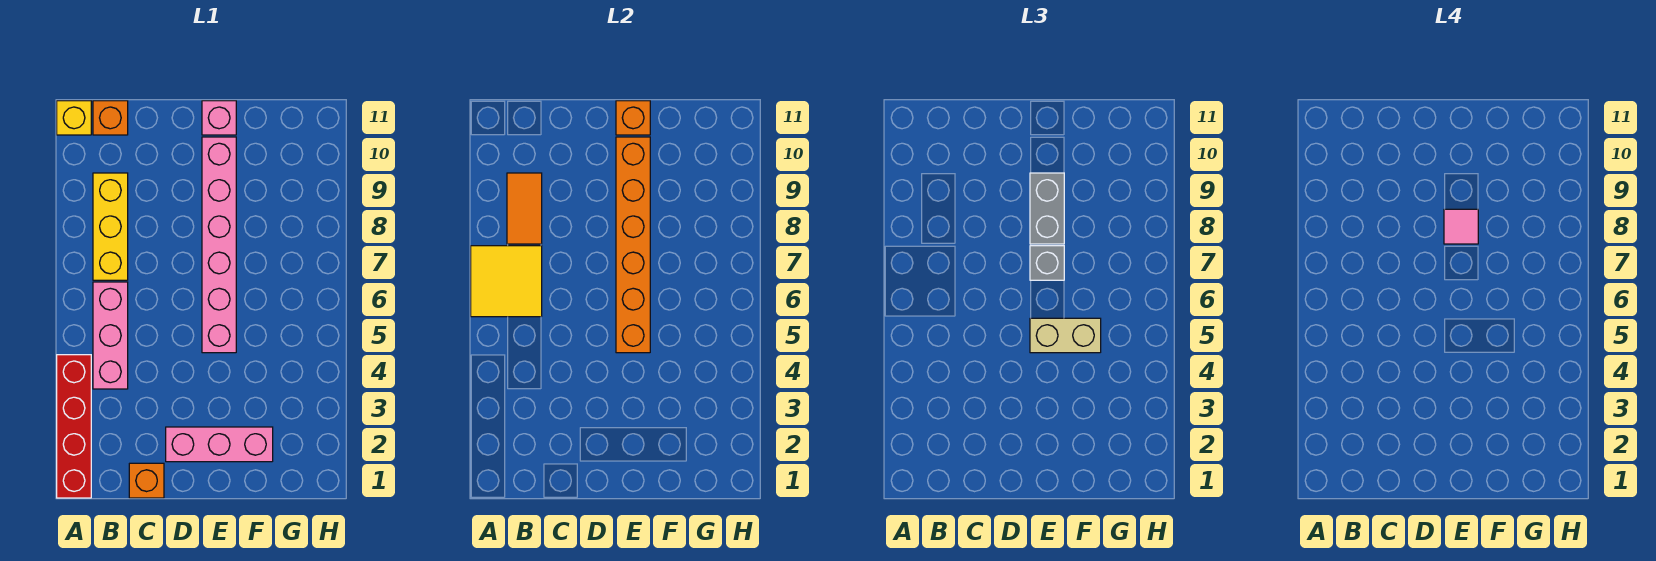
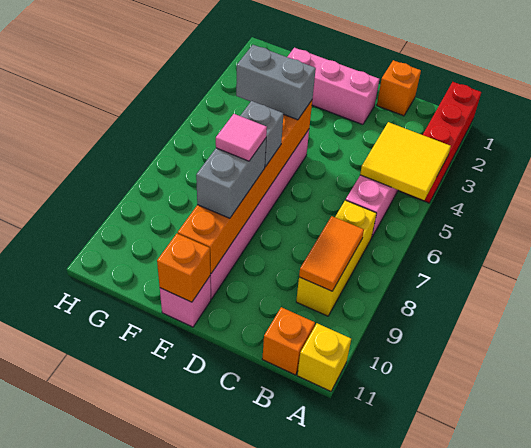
yellow tile A6:B7 level 2 -> yellow tile A4:B5 level 2
tan brick E5:F5 level 3 -> grey brick E5:F5 level 3

